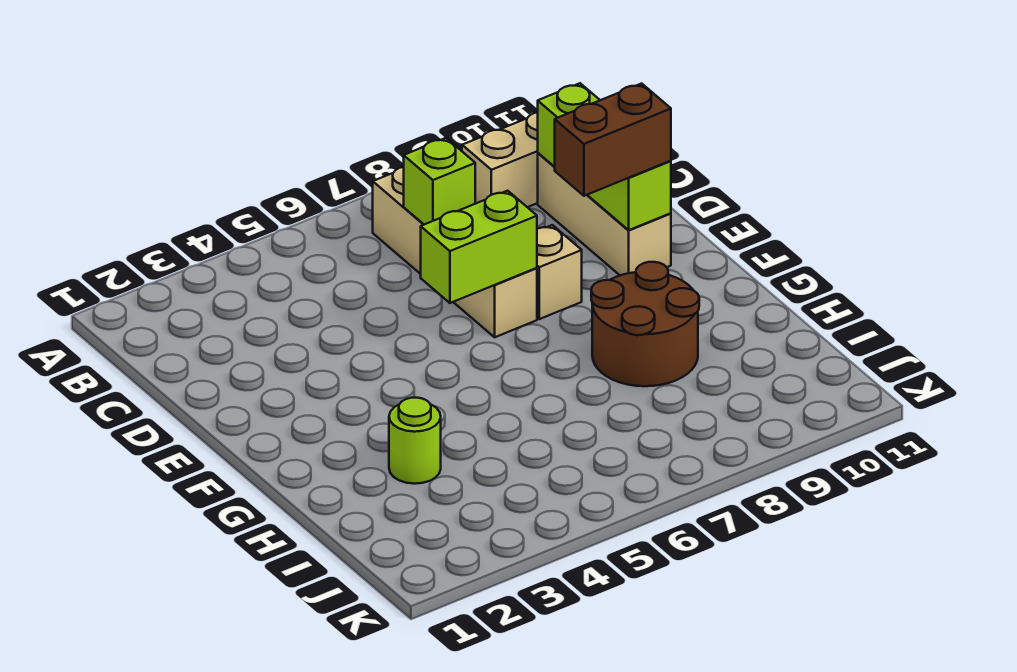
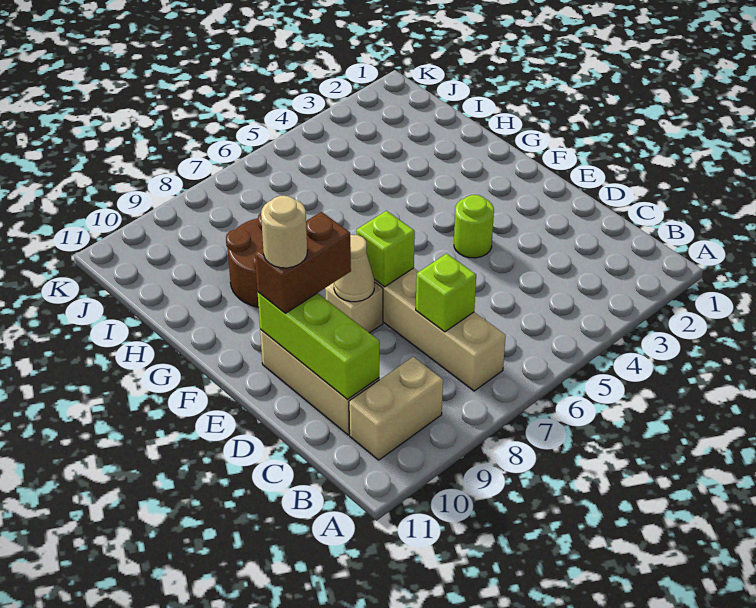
lime brick E6:E7 level 2 -> lime brick E7 level 2
none -> tan cone E8 level 2
none -> tan round brick E10 level 4
lime round brick H3 level 1 -> lime round brick E4 level 1

